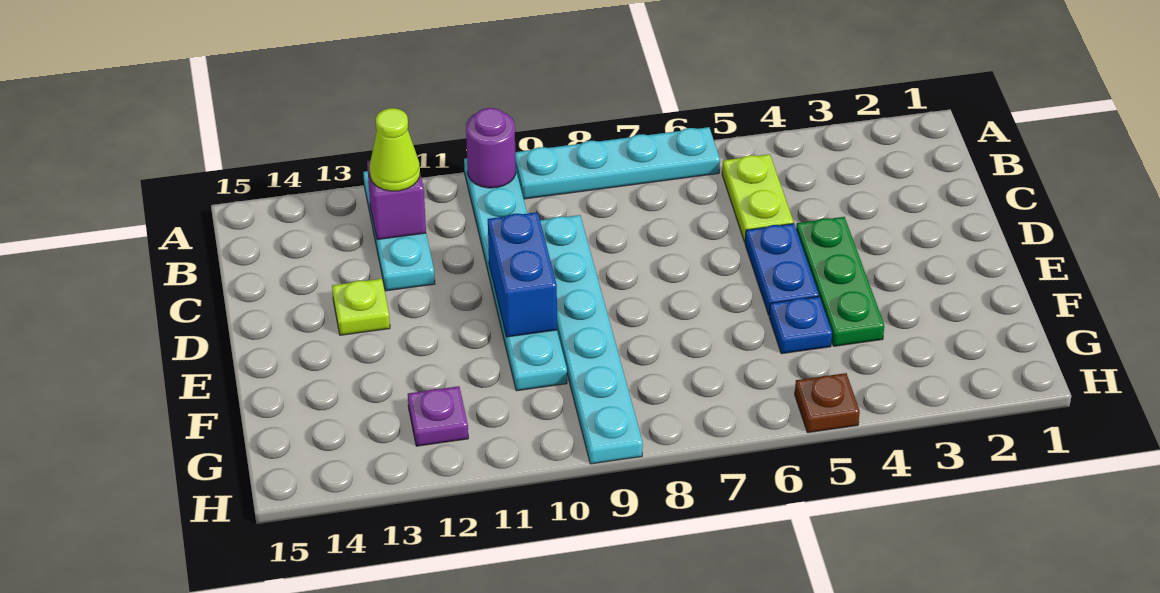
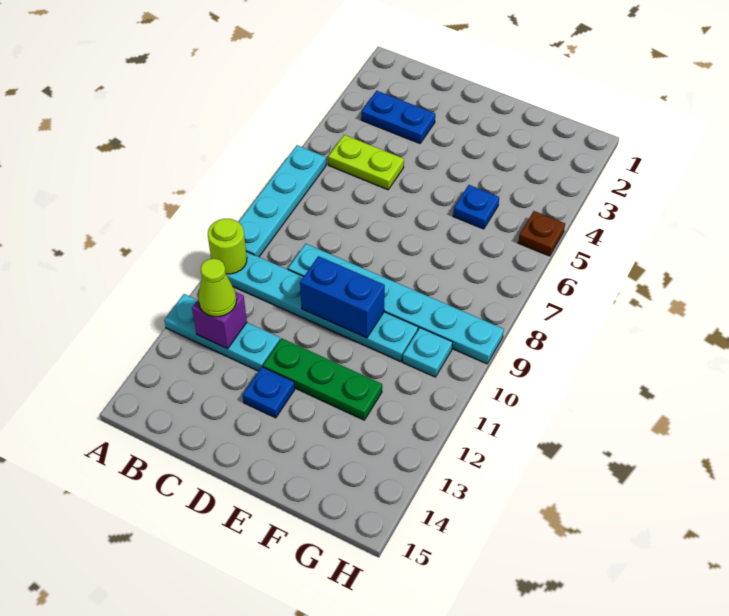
purple round brick A10 level 2 -> lime round brick A10 level 2
green plate D4:F4 level 1 -> green plate D12:F12 level 1
blue plate D5:E5 level 1 -> blue plate B3:C3 level 1
lime plate D13 level 1 -> blue plate D13 level 1
none -> cyan plate G10 level 1
purple plate G12 level 1 -> none

